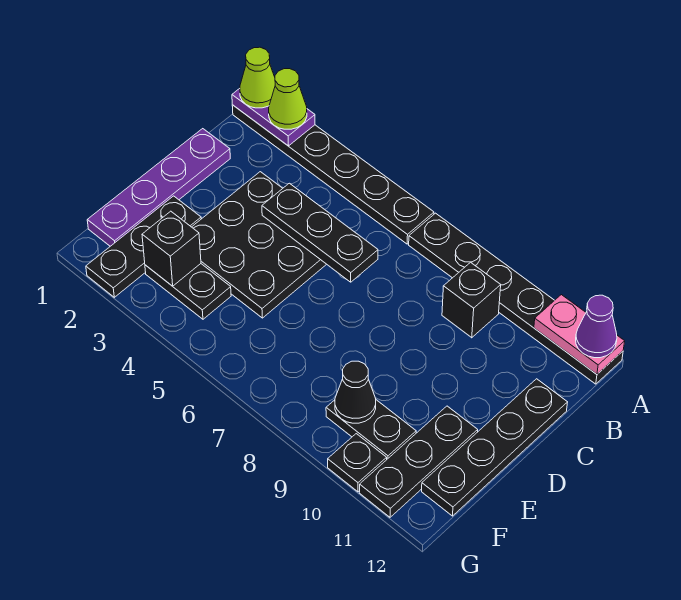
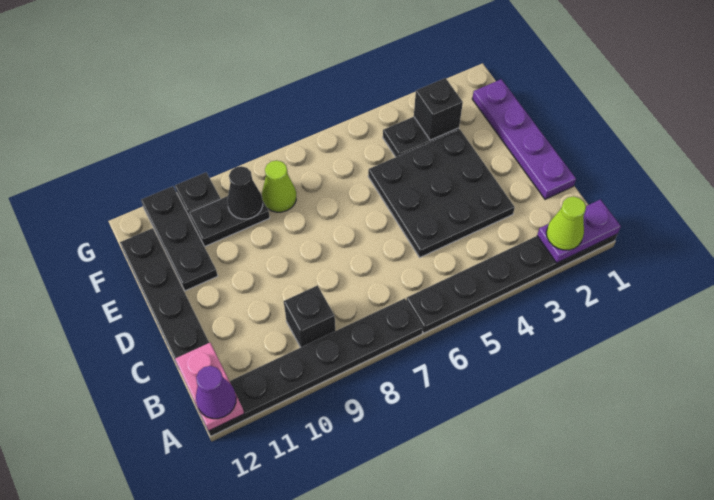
lime cone A1 level 3 -> lime cone F8 level 1
pink plate A11:A12 level 2 -> pink plate A12:B12 level 2
black plate C4:C6 level 2 -> none
black plate E2:G2 level 1 -> none

